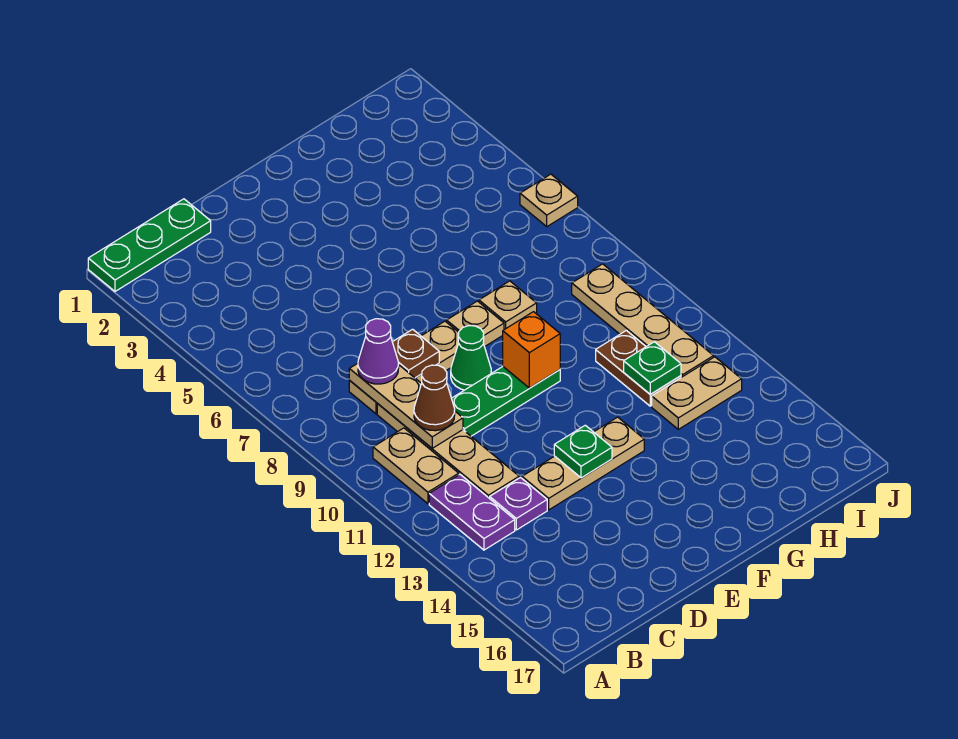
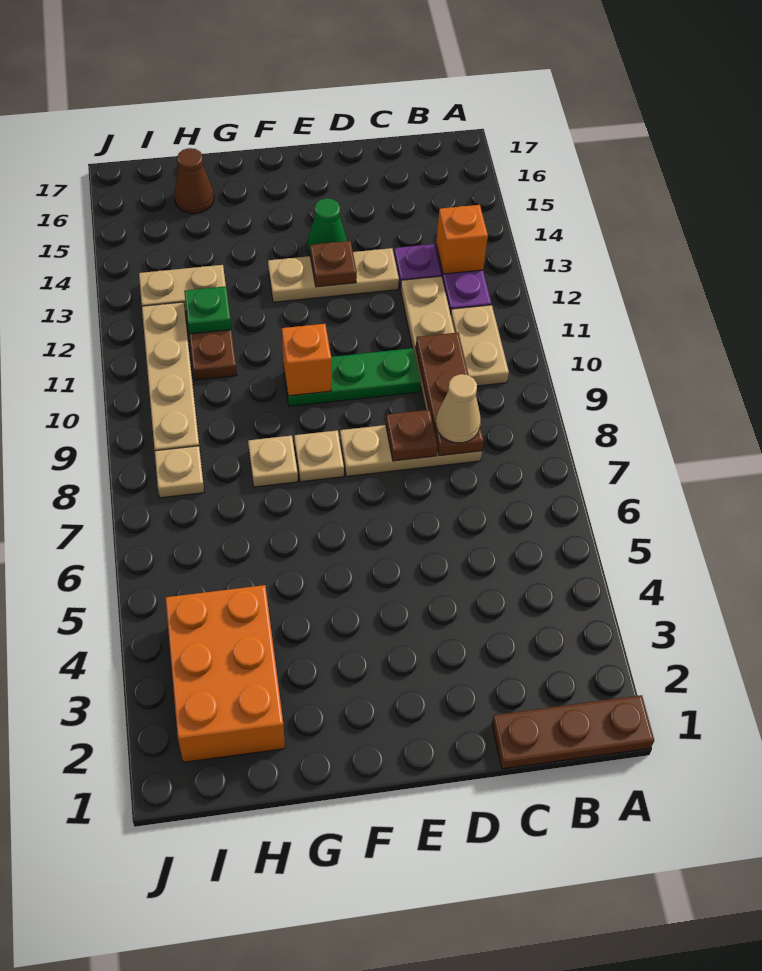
green plate A1:C1 level 1 -> brown plate A1:C1 level 1
none -> orange brick B13 level 2
tan plate C8:C10 level 2 -> brown plate C8:C10 level 2
purple cone C8 level 3 -> tan cone C8 level 3
brown cone C10 level 3 -> brown cone H16 level 1
green cone E9 level 1 -> green cone E14 level 1
green plate E13 level 2 -> brown plate E13 level 2
none -> orange brick H2:I4 level 1
tan plate J6 level 1 -> tan plate I8 level 1

